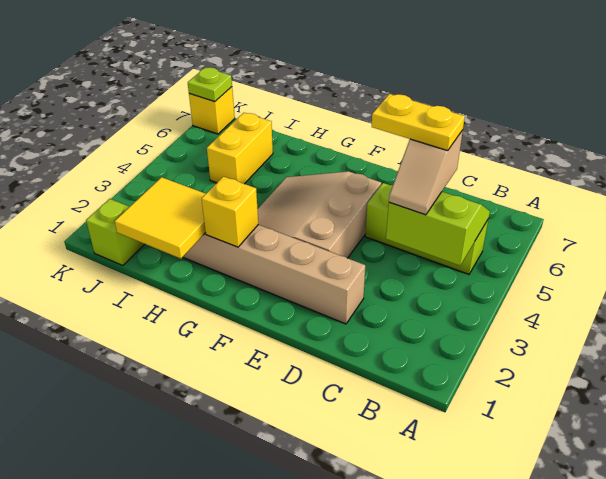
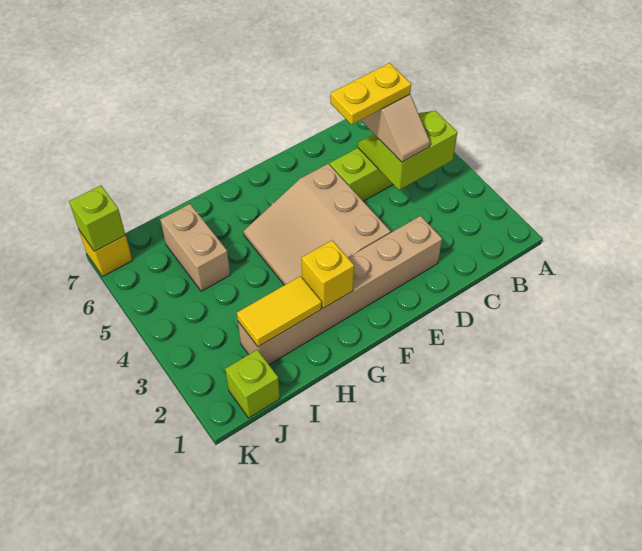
yellow tile H1:I2 level 2 -> yellow tile H2:I2 level 2
yellow brick I5:I6 level 1 -> tan brick I5:I6 level 1
lime plate K7 level 2 -> lime brick K7 level 2

